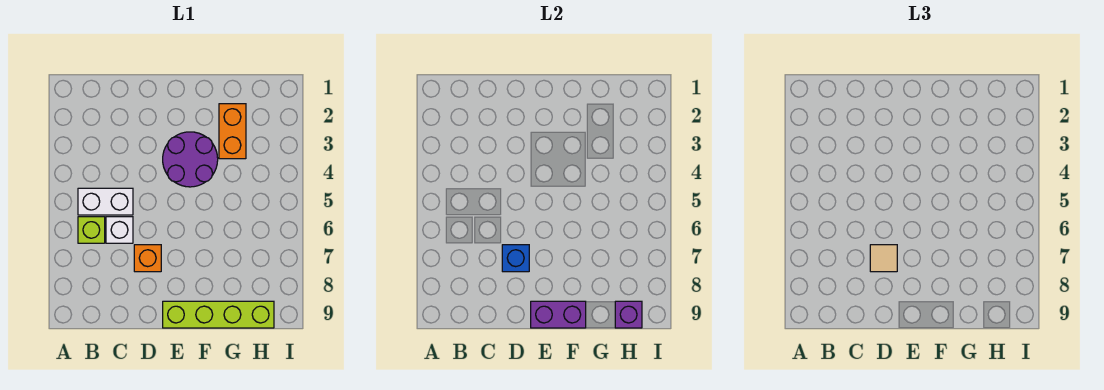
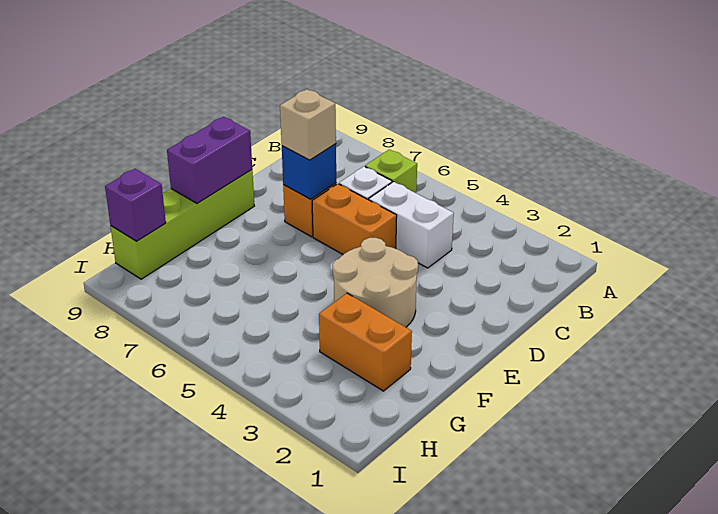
white brick B5:C5 level 1 -> white brick C4:C5 level 1
none -> orange brick D5:D6 level 1
tan tile D7 level 3 -> tan brick D7 level 3
purple round brick E3:F4 level 1 -> tan round brick E3:F4 level 1

